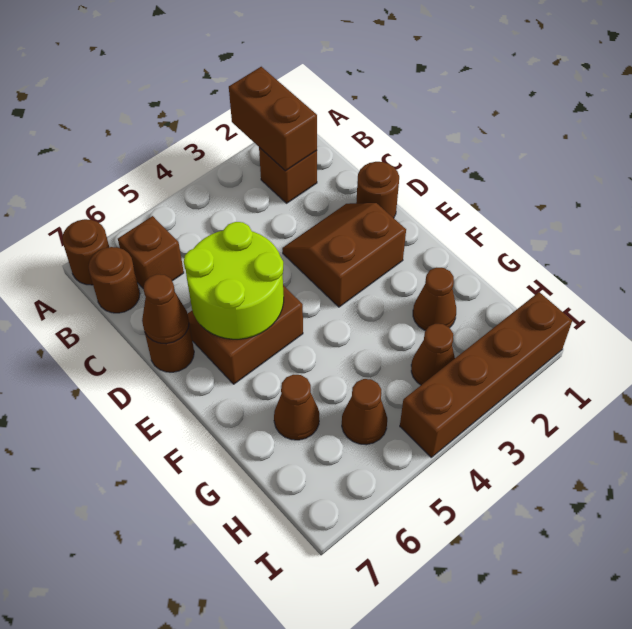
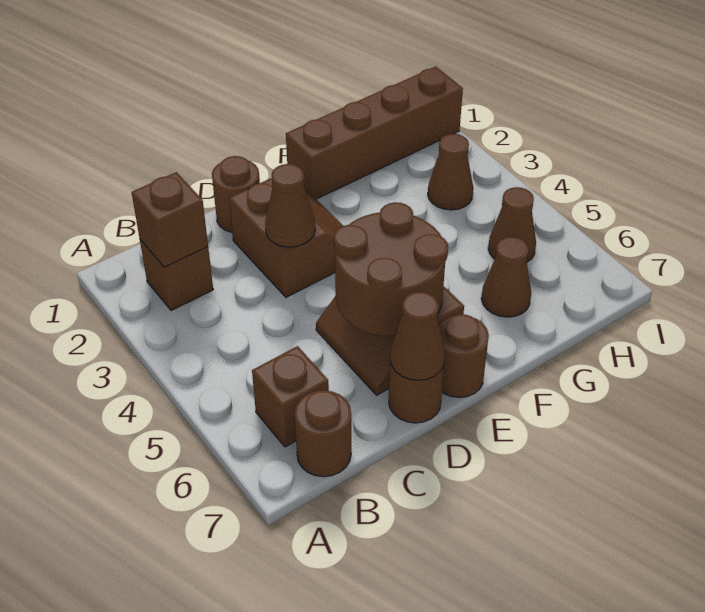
brown brick A2:B2 level 2 -> brown brick B2 level 2
brown round brick A7 level 1 -> brown round brick E7 level 1
brown slope D2:E3 level 1 top E -> brown slope D2:E3 level 1 top D
lime round brick D5:E6 level 2 -> brown round brick D5:E6 level 2
brown cone G2 level 1 -> brown cone D3 level 2
brown brick I1:I4 level 1 -> brown brick F1:I1 level 1

